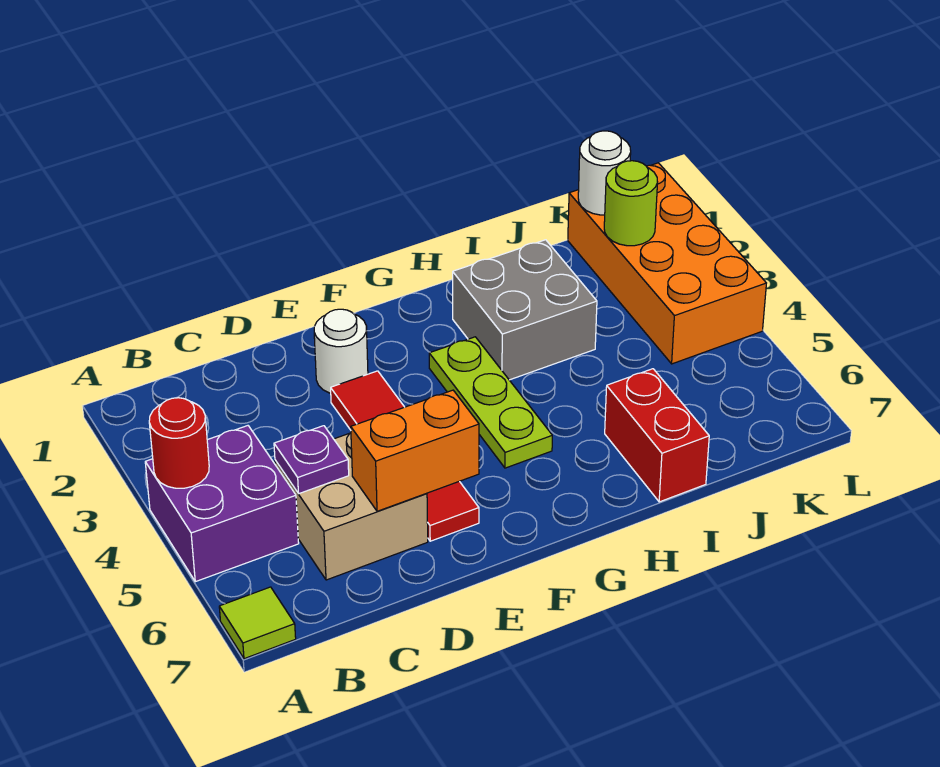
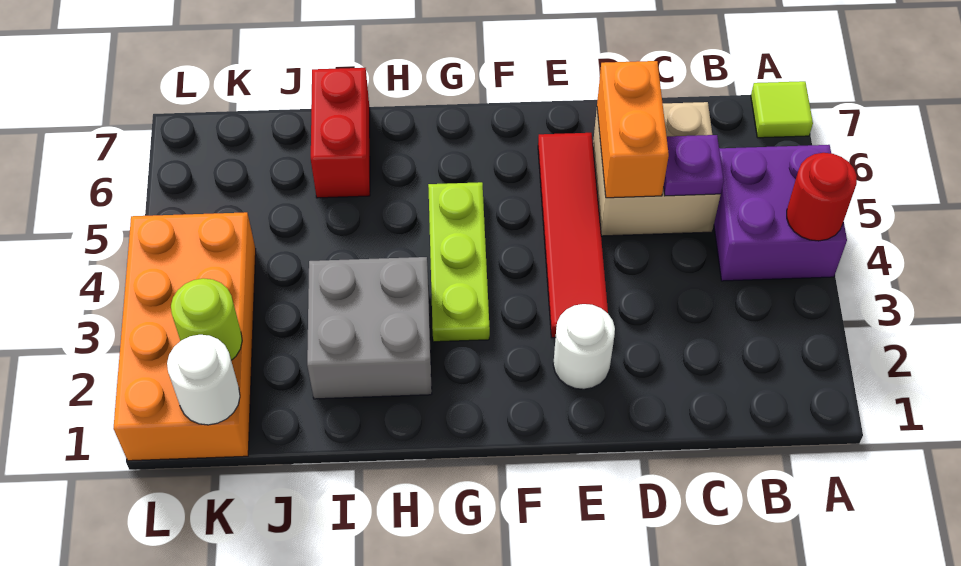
orange brick D6:E6 level 2 -> orange brick D5:D6 level 2

